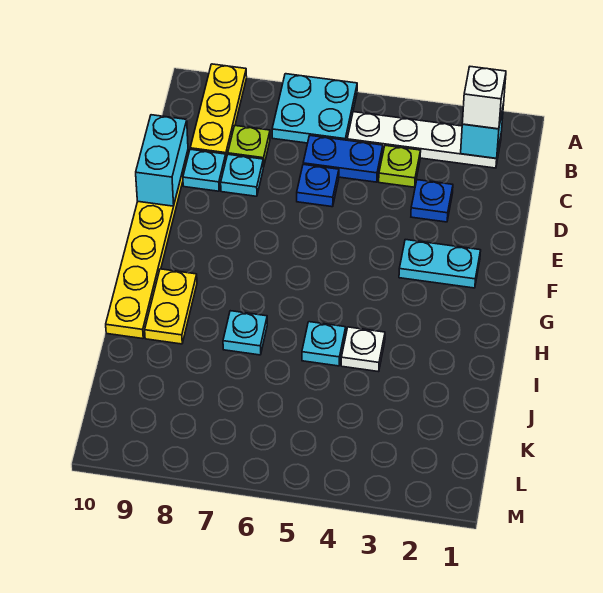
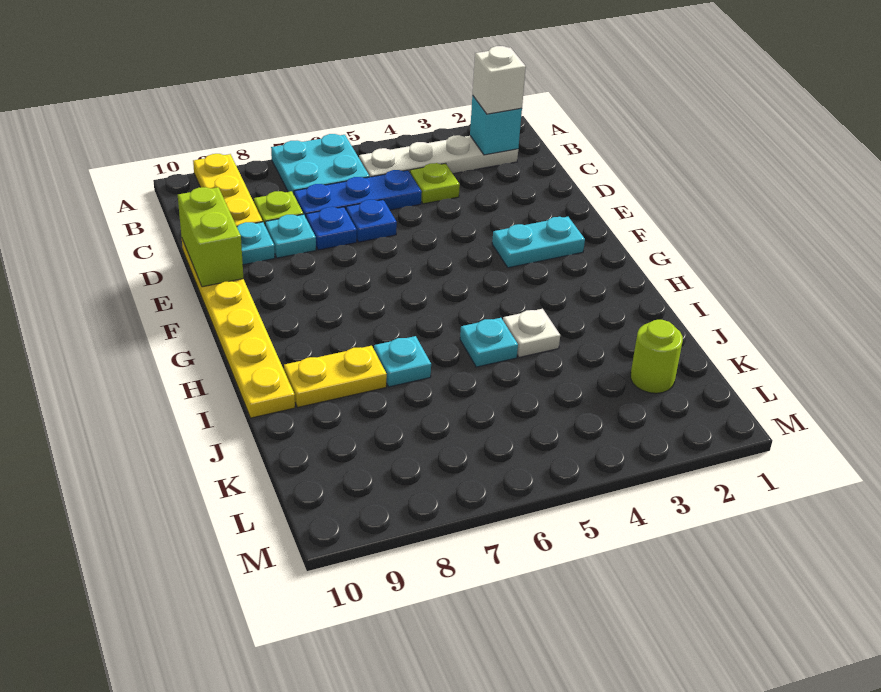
blue plate C5:C6 level 1 -> blue plate C5:C7 level 1
blue plate D3 level 1 -> blue plate D7 level 1
cyan brick D10:E10 level 2 -> lime brick D10:E10 level 2
yellow plate H9:I9 level 1 -> yellow plate I8:I9 level 1
none -> lime round brick K2 level 1

